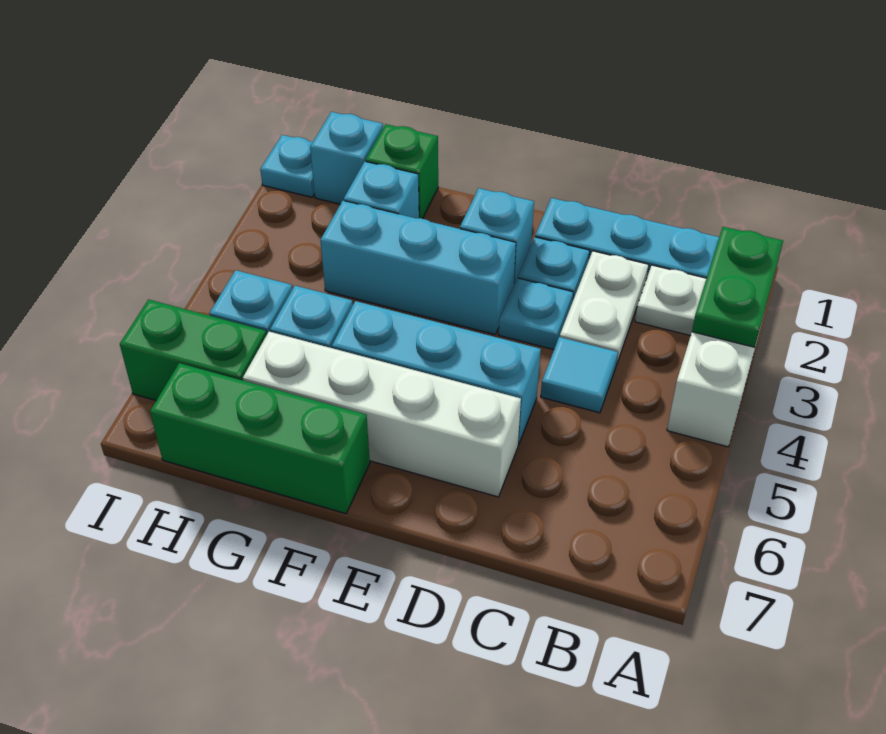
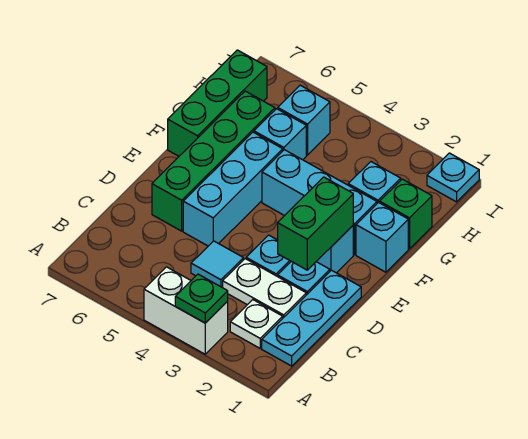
green plate A2:A3 level 2 -> green plate A3 level 2
white brick D6:G6 level 1 -> green brick D6:G6 level 1
cyan brick E3:G3 level 1 -> cyan brick F2:F4 level 1
cyan brick H1 level 1 -> cyan brick F1 level 1
green brick H6:I6 level 1 -> green brick D2:E2 level 2

